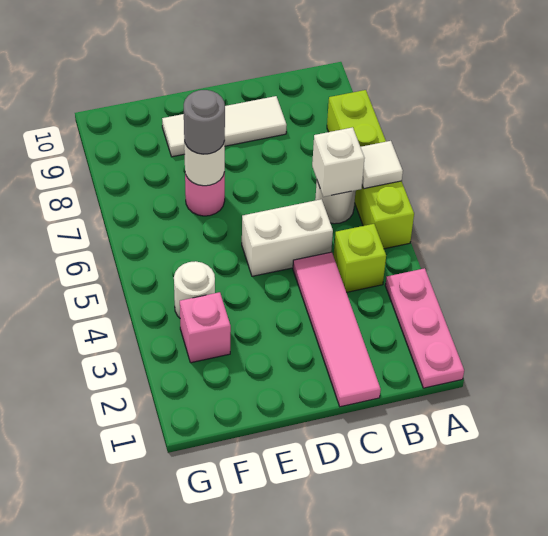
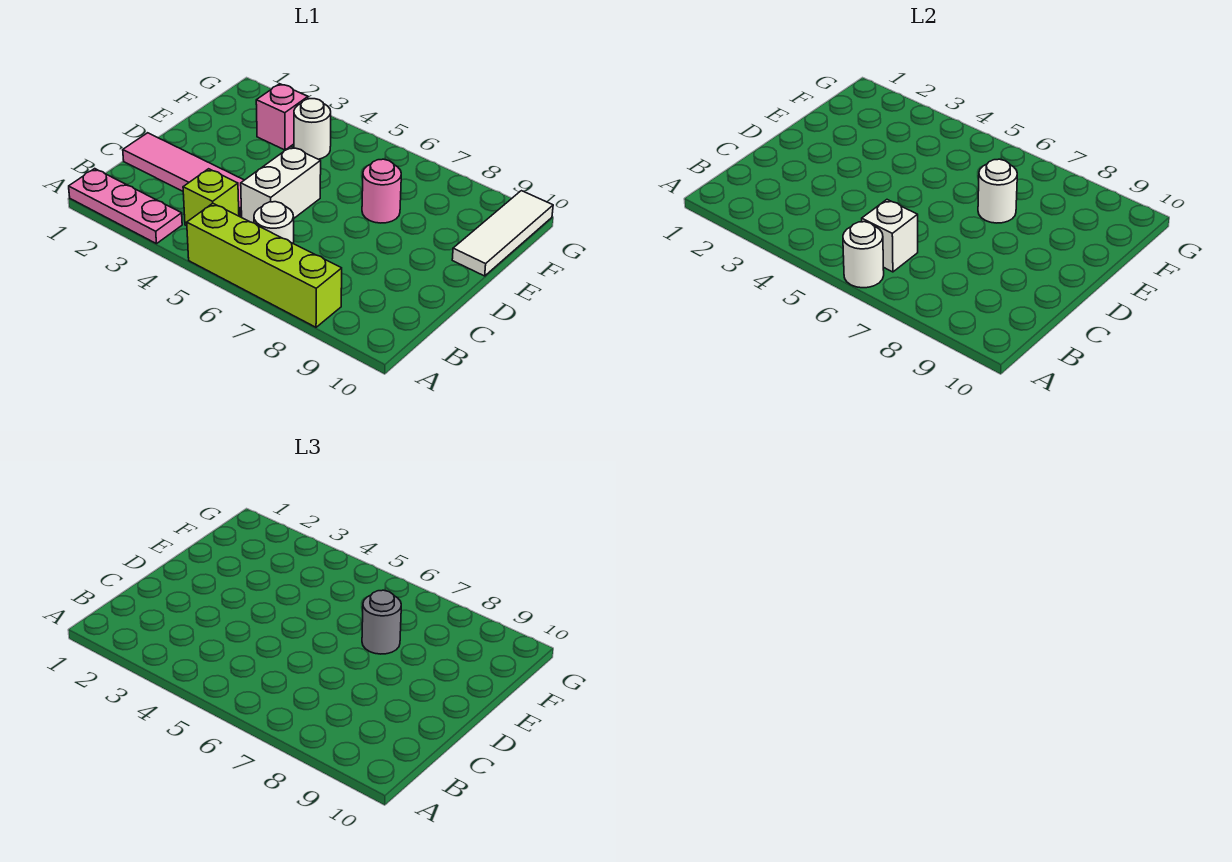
white tile A6 level 2 -> white round brick A6 level 2
white tile C9:E9 level 1 -> white tile E10:G10 level 1

